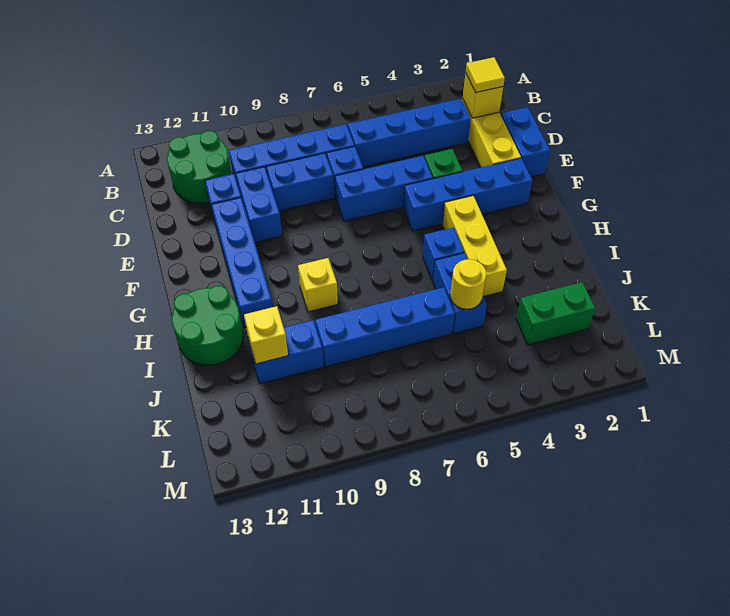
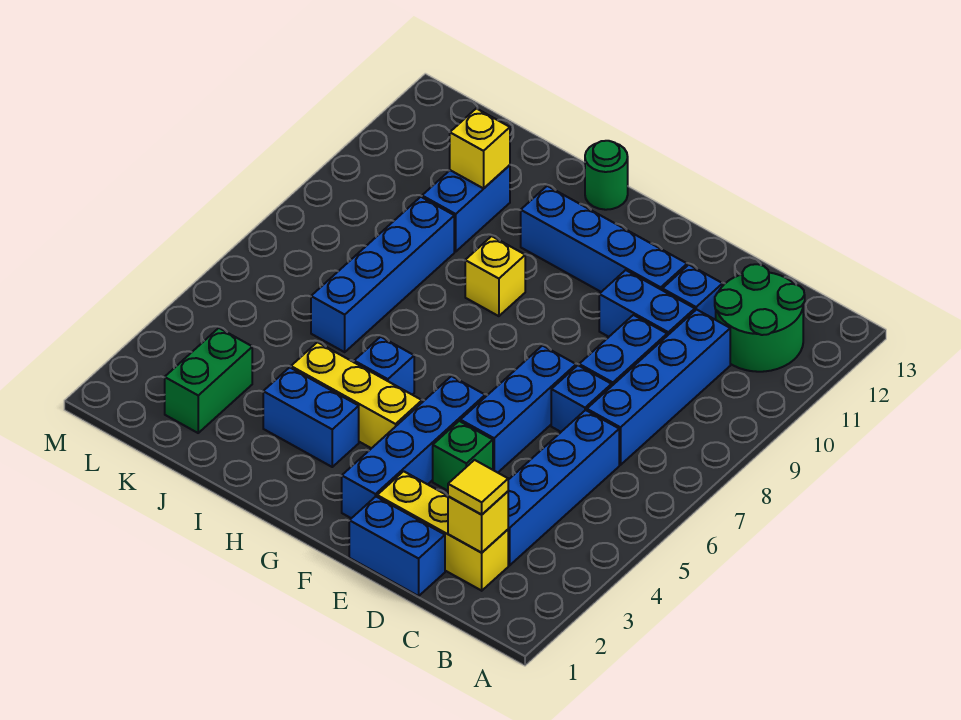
green round brick H12:I13 level 1 -> green round brick H13 level 1
blue brick I5:J5 level 1 -> blue brick H3:I3 level 1
yellow round brick J5 level 2 -> none

